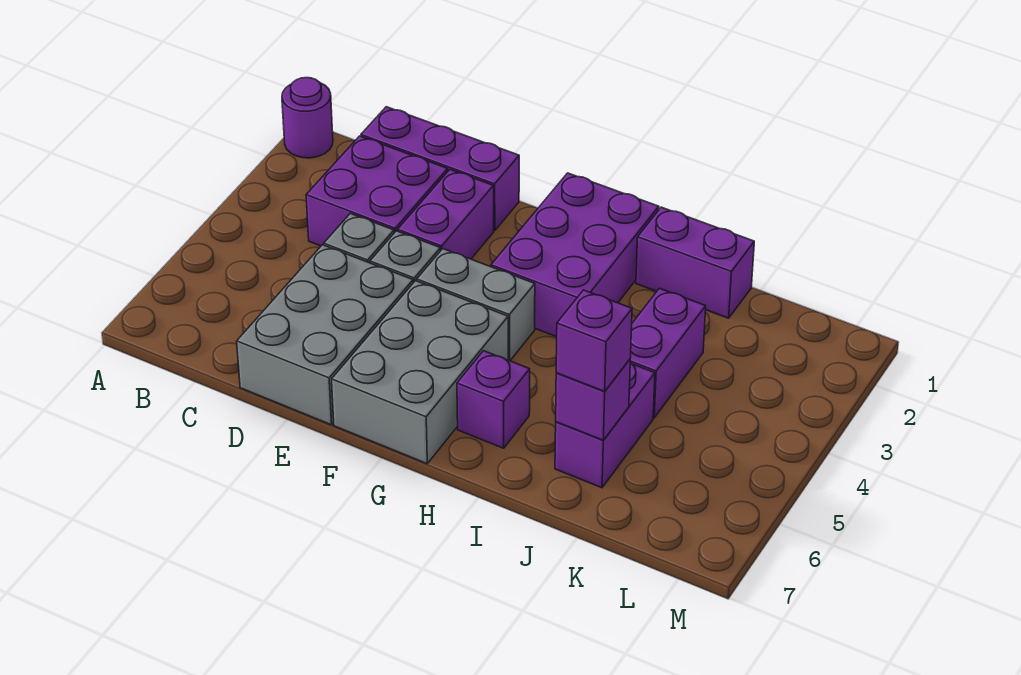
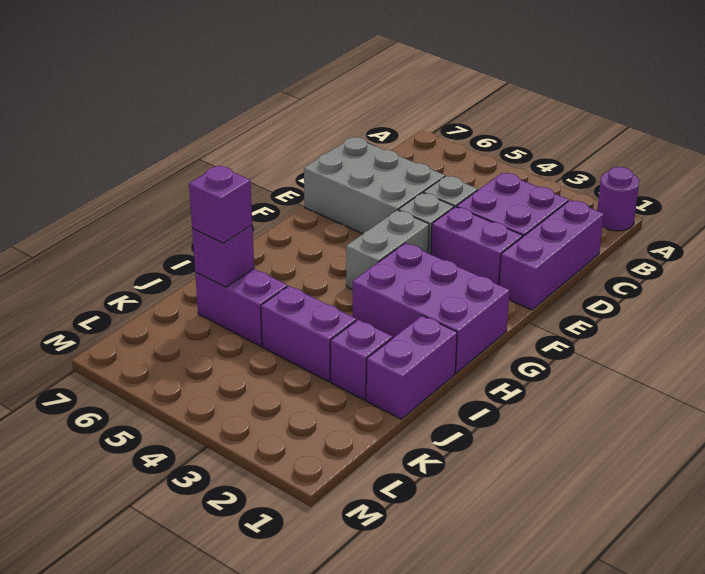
grey brick F5:G7 level 1 -> none
purple brick H6 level 1 -> purple brick J2 level 1

